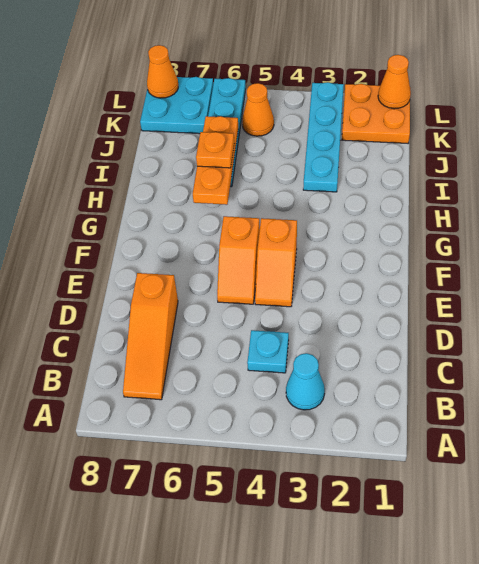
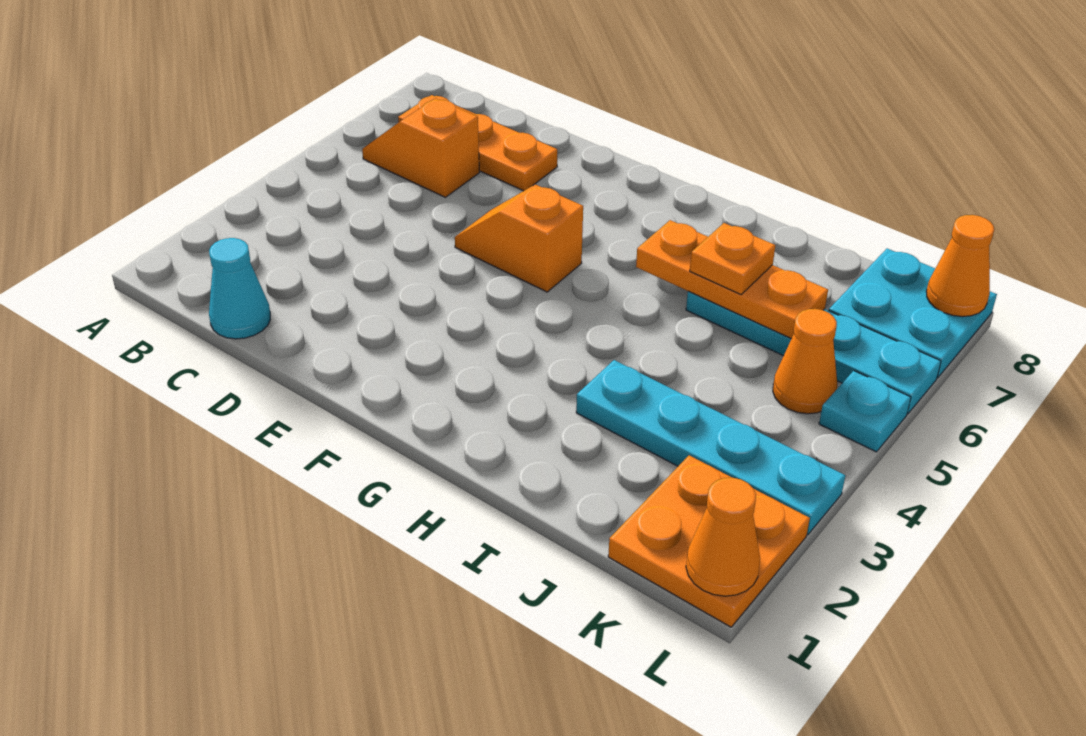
cyan cone B3 level 1 -> cyan cone C1 level 1
orange slope B7:D7 level 1 top D -> orange plate B7:D7 level 1
cyan plate C4 level 1 -> cyan plate L5 level 1
orange slope E4:F4 level 1 top F -> orange slope B6:C6 level 1 top C

